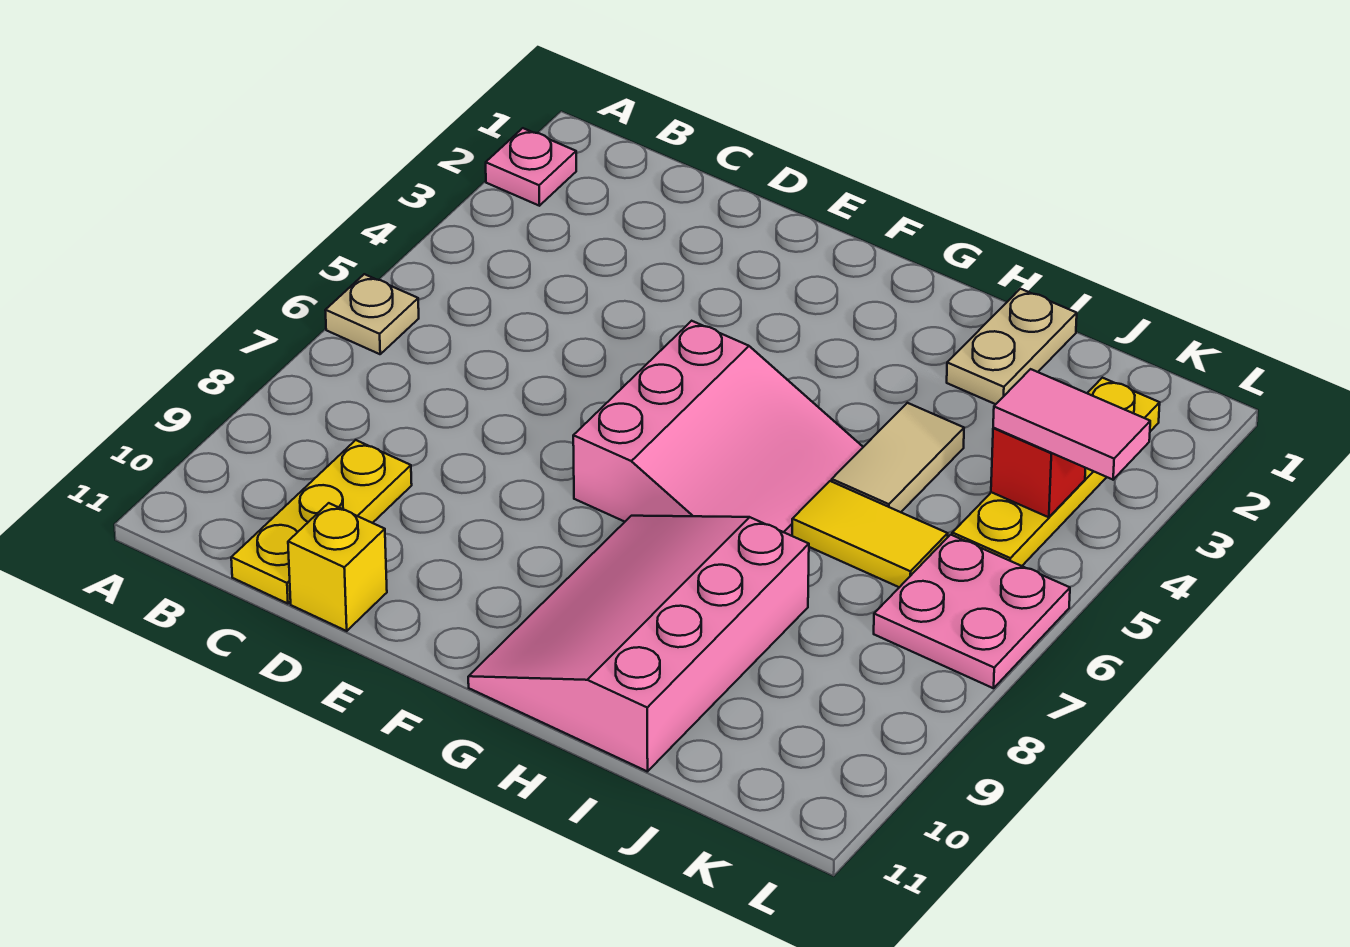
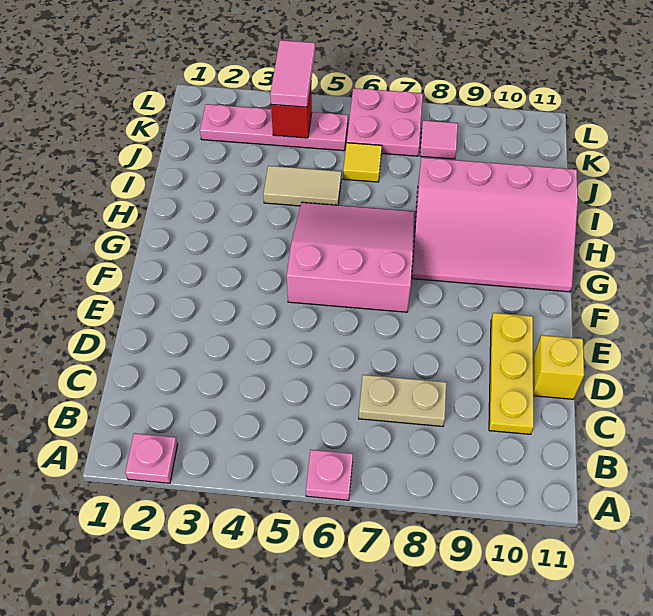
tan plate A6 level 1 -> pink plate A6 level 1
yellow plate C9:C11 level 1 -> yellow plate C10:E10 level 1
tan plate I1:I2 level 1 -> tan plate C7:C8 level 1
yellow tile I6:J6 level 1 -> yellow tile J6 level 1
yellow plate K2:K5 level 1 -> pink plate K2:K5 level 1
none -> pink tile K8 level 1

